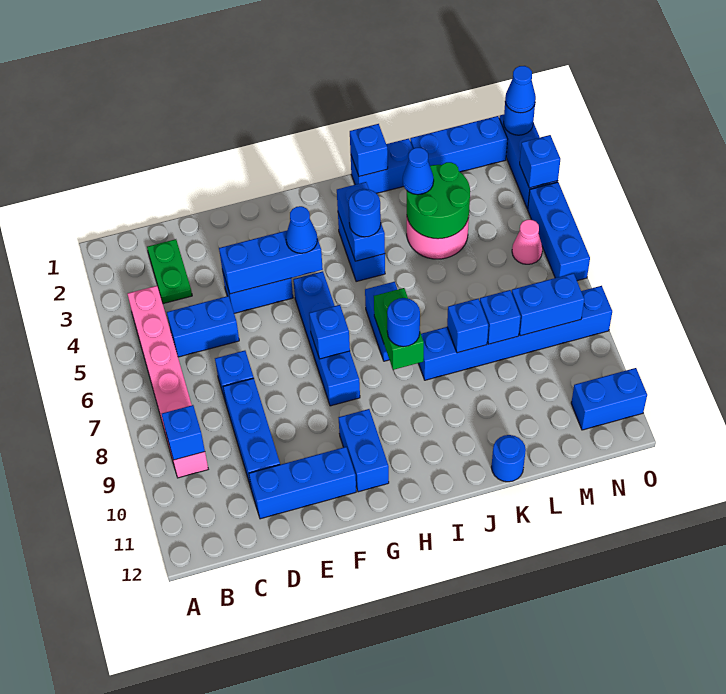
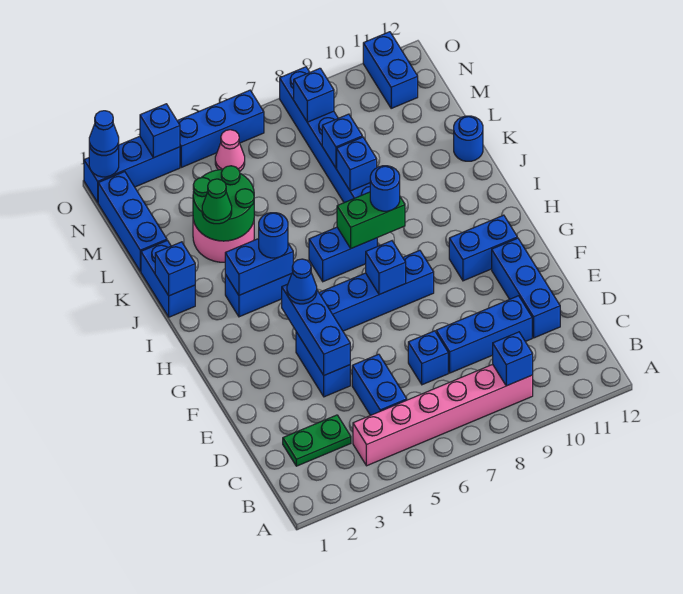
blue cone K3 level 3 -> green cone K3 level 3
blue brick M8:N8 level 2 -> blue brick N8 level 2

